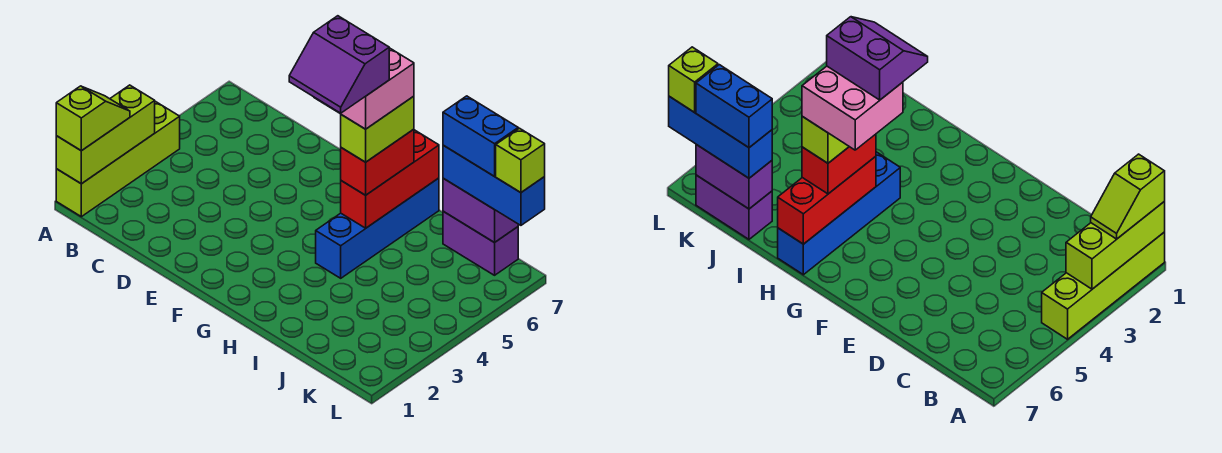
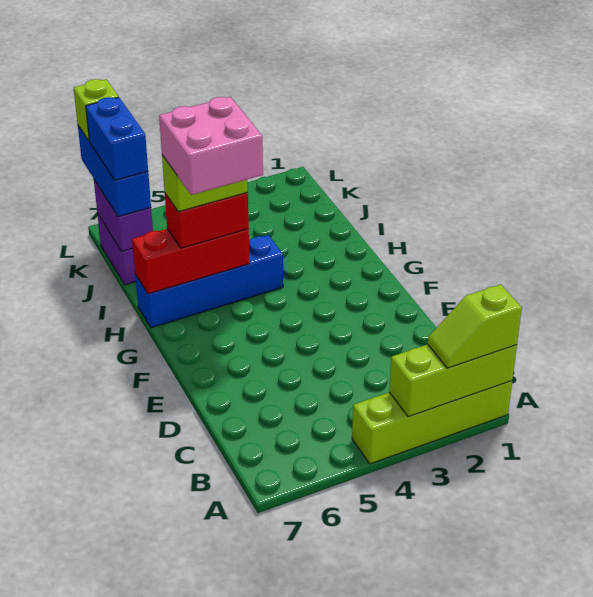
purple slope G4:H5 level 6 top 5 -> none

